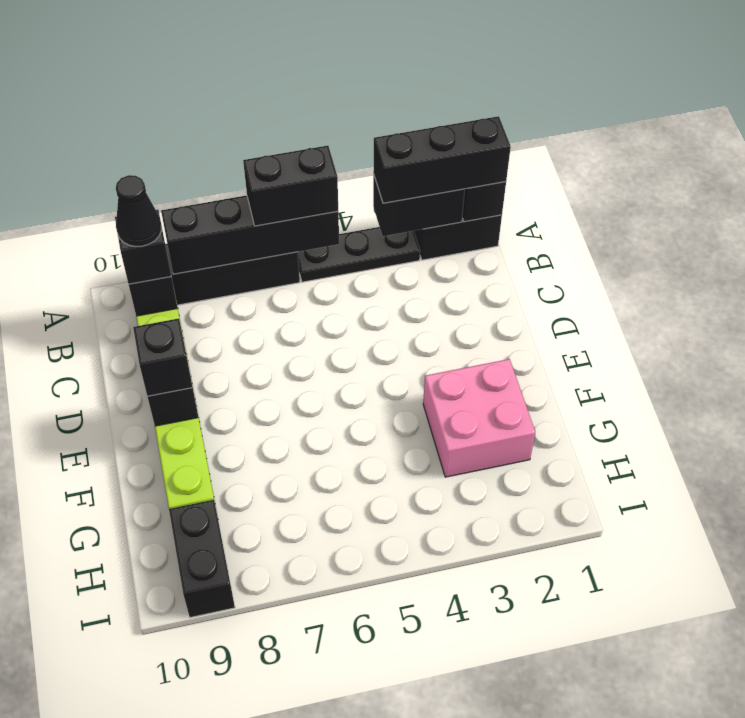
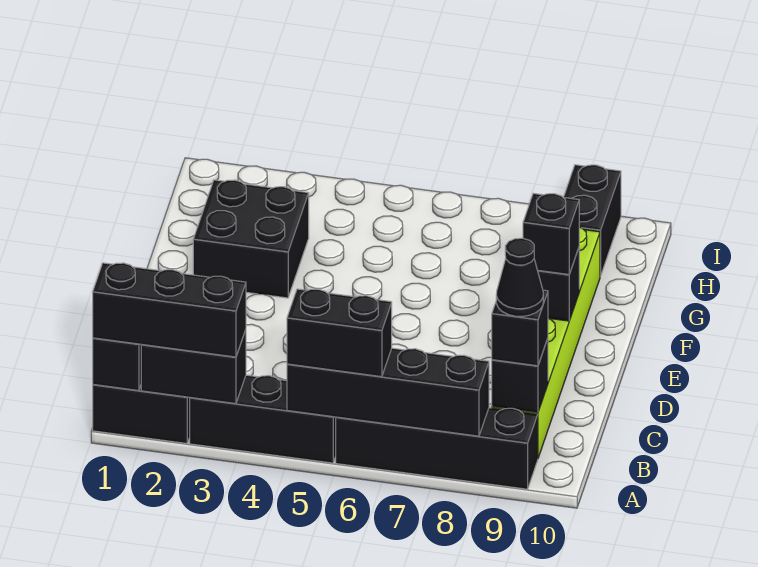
black plate A3:A5 level 1 -> black brick A3:A5 level 1
pink brick F2:G3 level 1 -> black brick F2:G3 level 1

